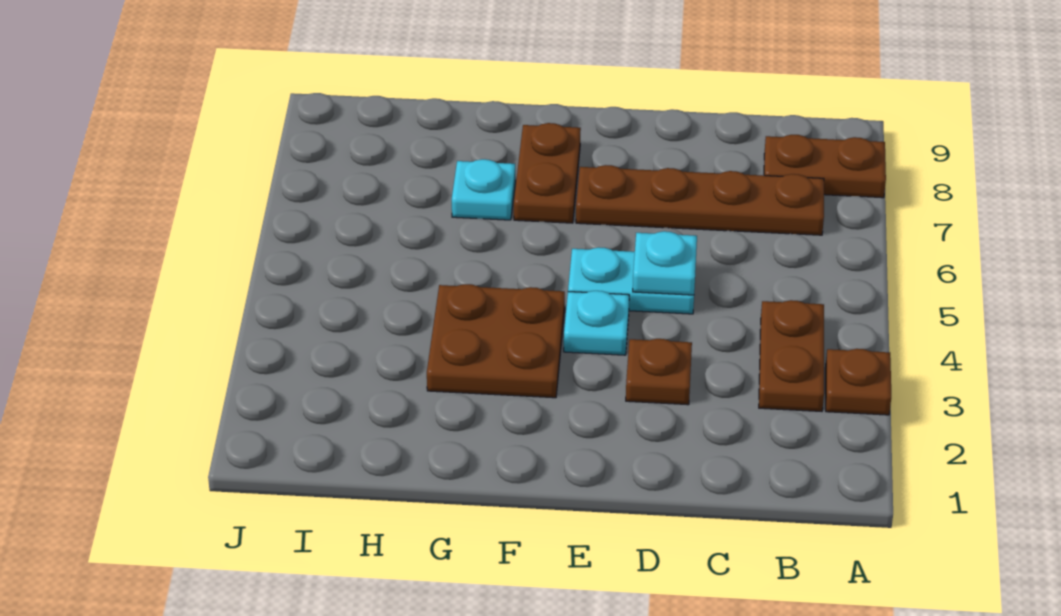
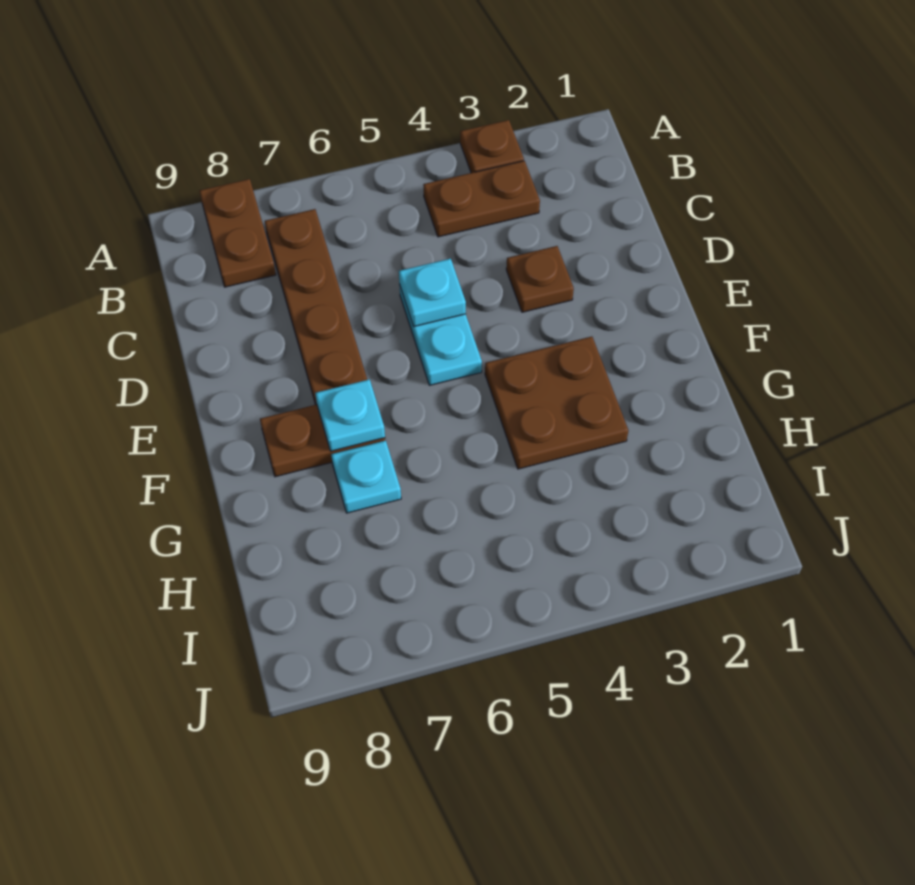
cyan plate E4 level 1 -> cyan plate F7 level 2

